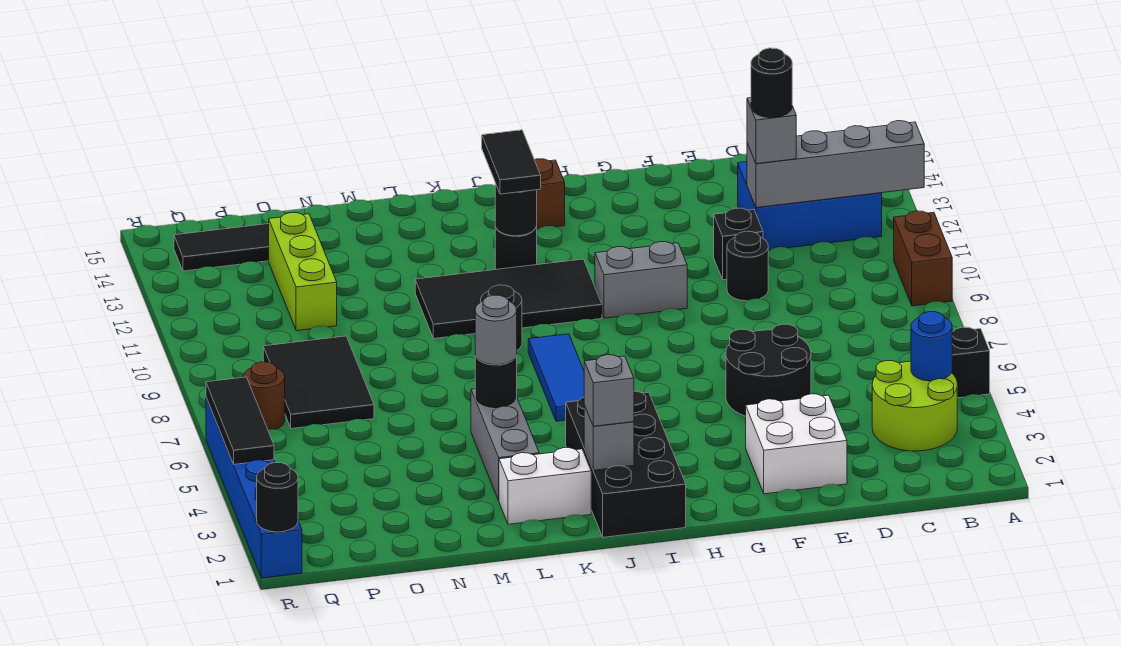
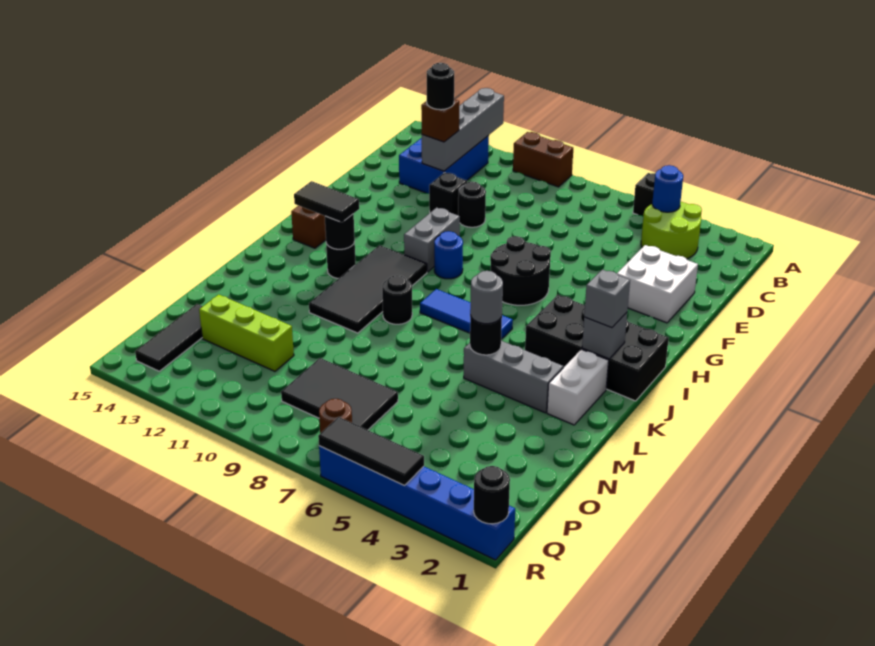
grey brick D12 level 3 -> brown brick D12 level 3
black round brick E5:F6 level 1 -> black round brick G6:H7 level 1
none -> blue round brick H9 level 1

